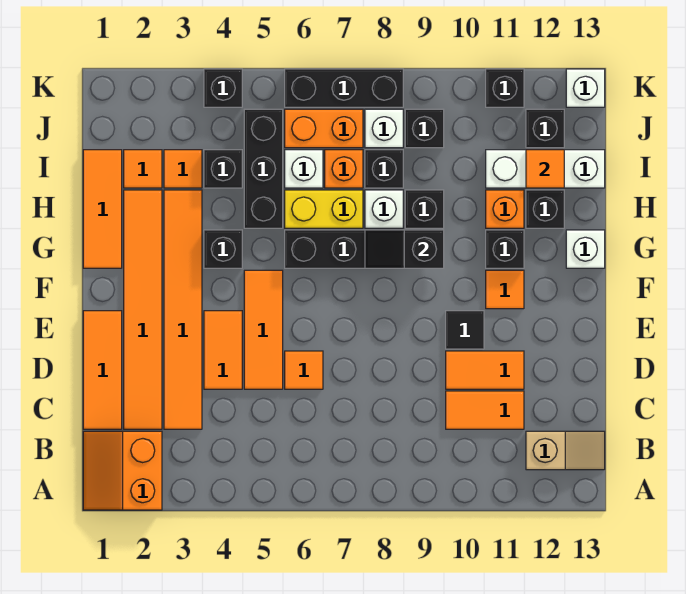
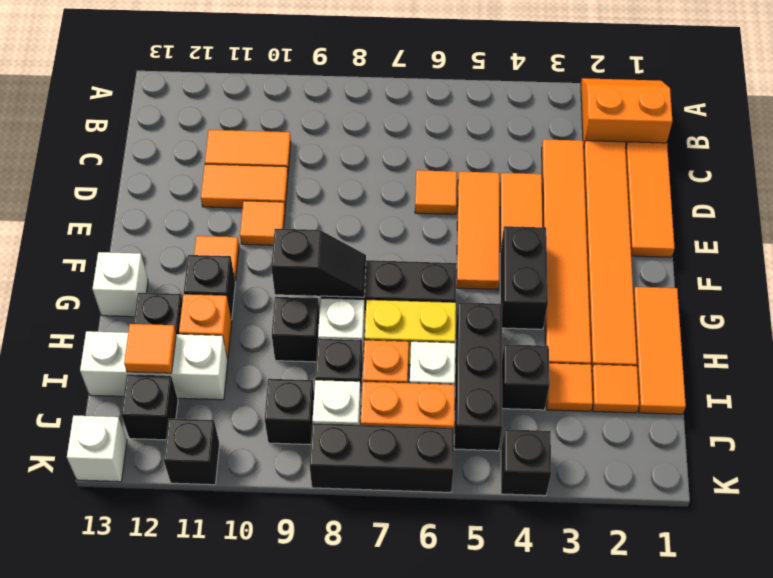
orange slope A1:B2 level 1 top 2 -> orange slope A1:B2 level 1 top B
tan slope B12:B13 level 1 top 12 -> none
black tile E10 level 1 -> orange tile E10 level 1
black brick G4 level 1 -> black brick F4:G4 level 1

